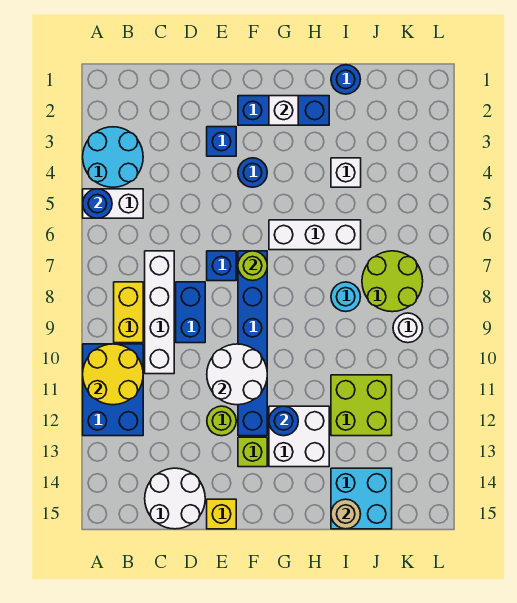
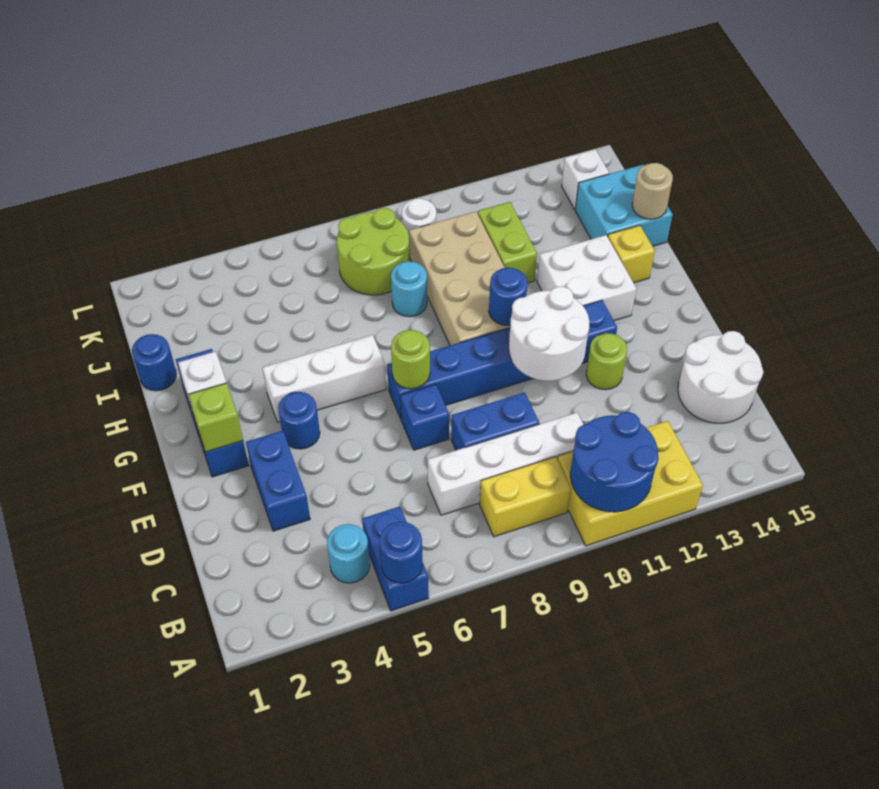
cyan round brick A3:B4 level 1 -> cyan round brick B4 level 1
white brick A5:B5 level 1 -> blue brick A5:B5 level 1
blue brick A10:B12 level 1 -> yellow brick A10:B12 level 1
yellow round brick A10:B11 level 2 -> blue round brick A10:B11 level 2
blue brick E3 level 1 -> blue brick D3:E3 level 1
yellow brick E15 level 1 -> yellow brick H14 level 1
lime brick F13 level 1 -> lime brick F2 level 2
white brick G6:I6 level 1 -> white brick G4:G6 level 1
none -> tan brick G9:J10 level 1
blue round brick G12 level 2 -> blue round brick G10 level 2
white brick I4 level 1 -> white brick K14 level 1
lime brick I11:J12 level 1 -> lime brick I11:J11 level 1

